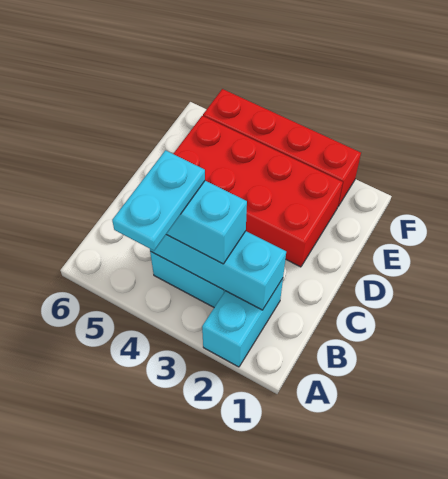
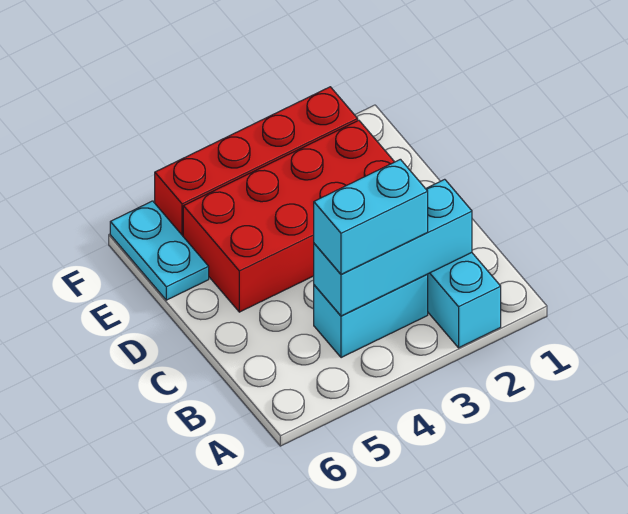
cyan plate A4:B4 level 4 -> cyan plate E6:F6 level 1

